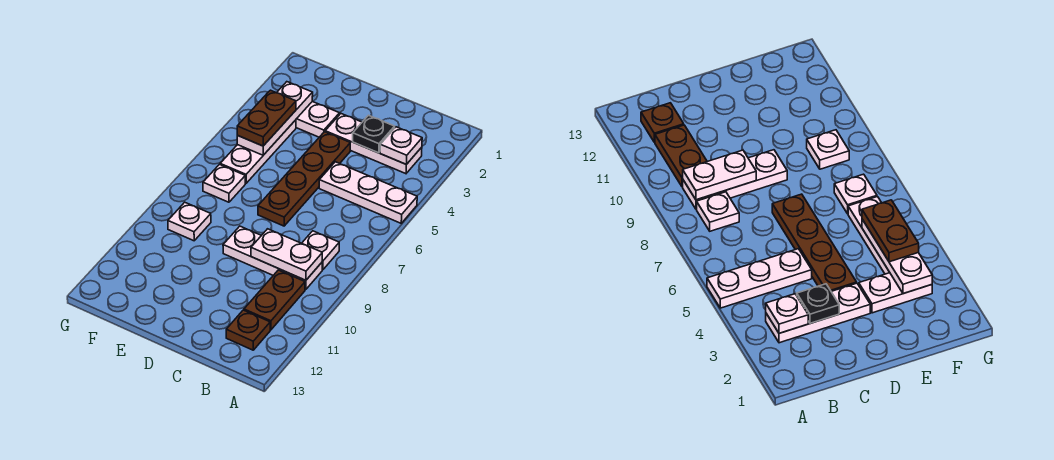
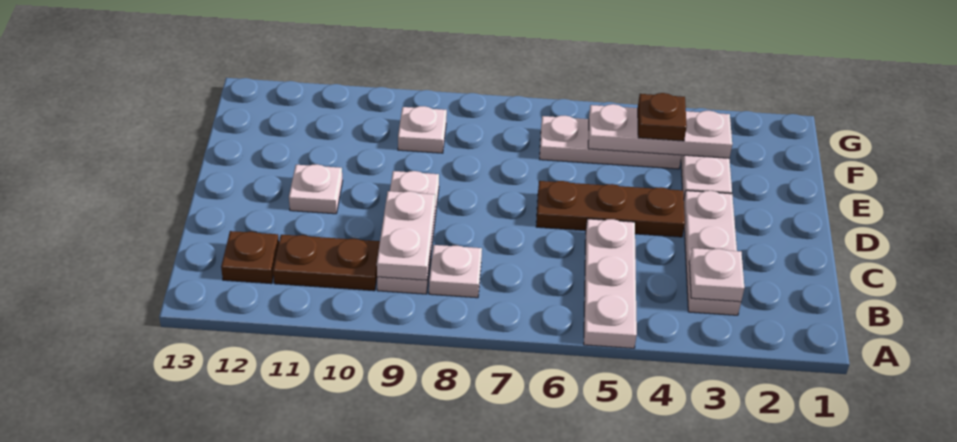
black plate C3 level 2 -> none
brown plate D4:D7 level 1 -> brown plate D4:D6 level 1
brown plate F4:F5 level 3 -> brown plate F4 level 3
white plate F7 level 1 -> white plate D11 level 1

